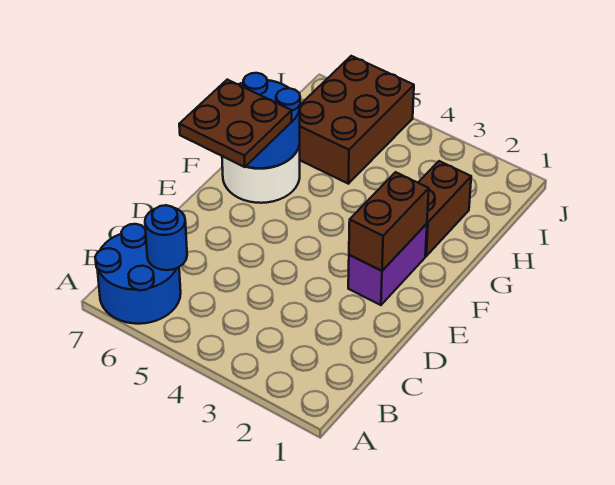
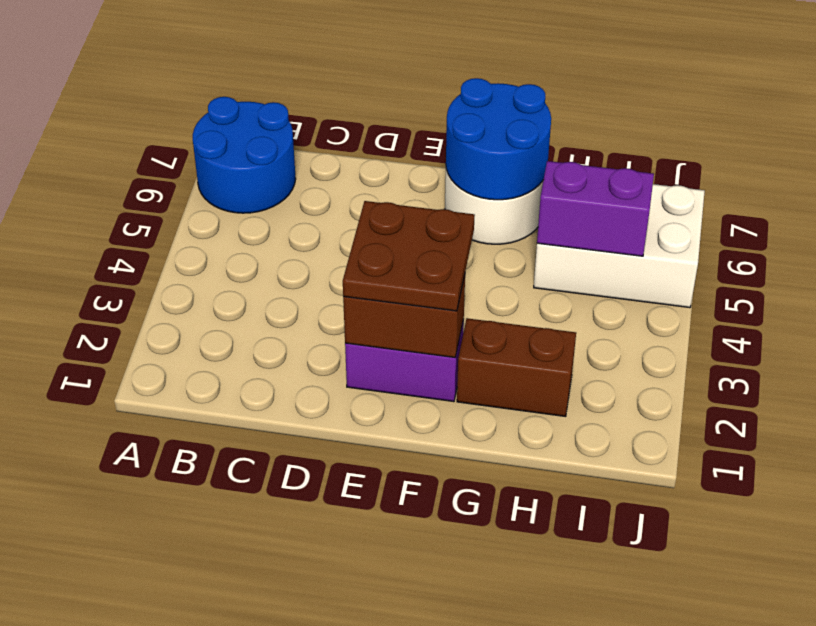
blue round brick B6 level 2 -> none
brown plate E6:F7 level 3 -> brown plate E2:F3 level 3
brown brick H5:J6 level 1 -> white brick H5:J6 level 1
none -> purple brick H5:I5 level 2

